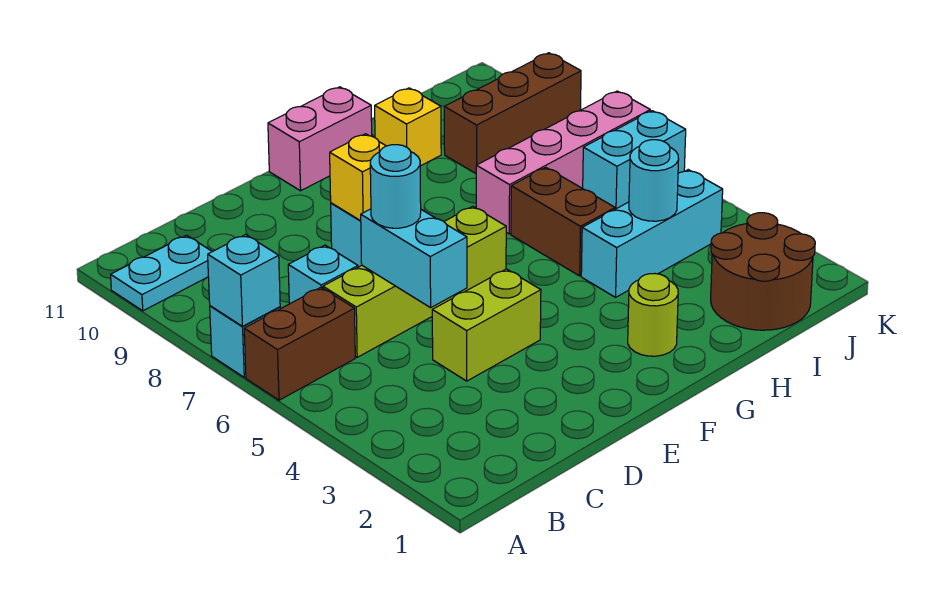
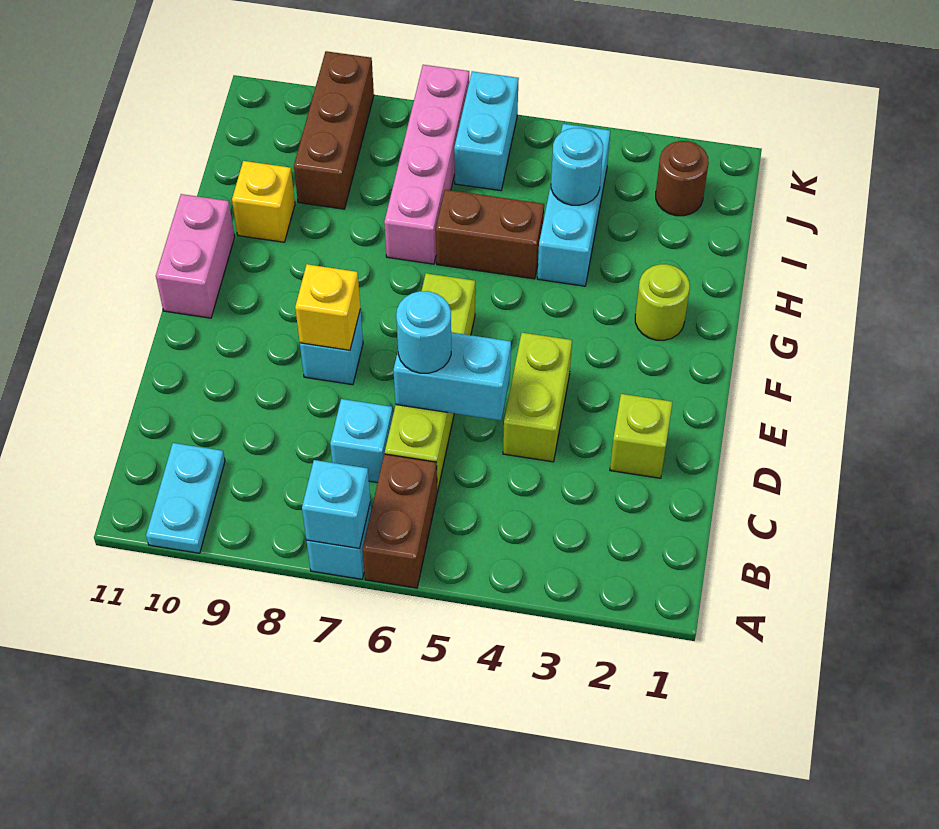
none -> lime brick D2 level 1
brown round brick I1:J2 level 1 -> brown round brick J2 level 1

